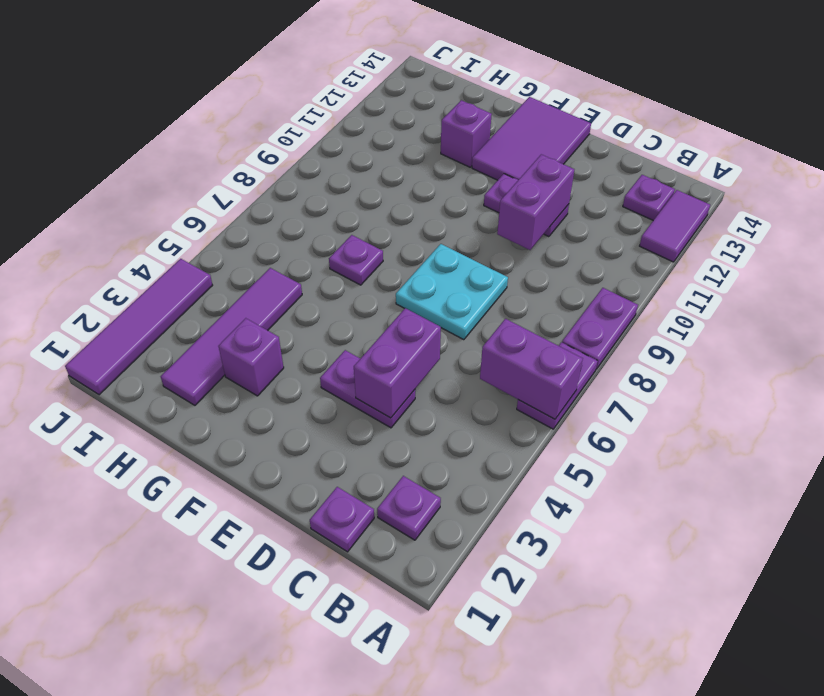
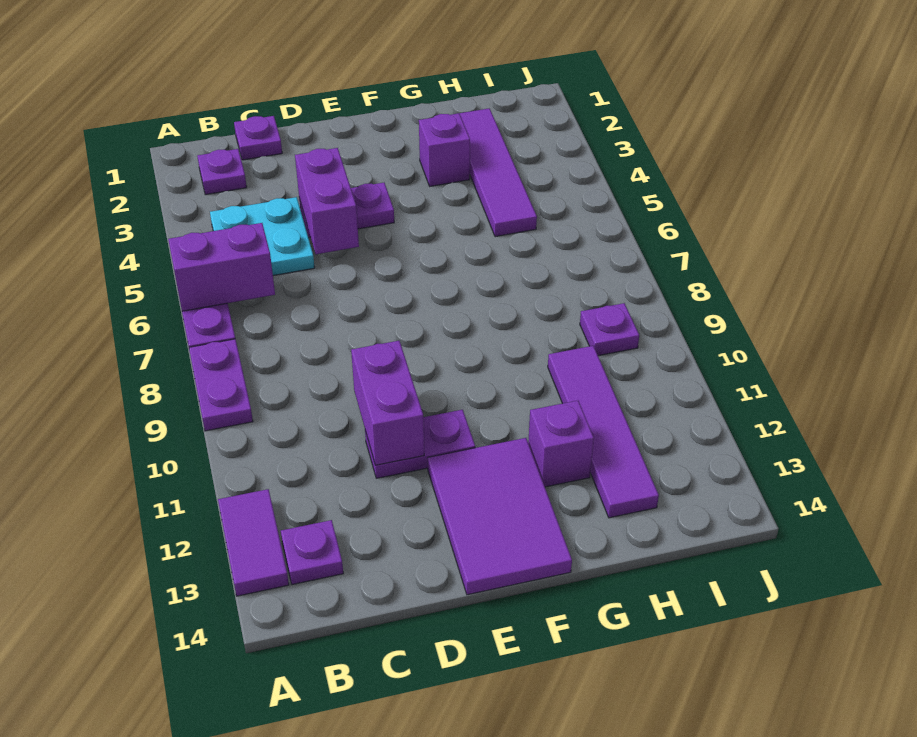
cyan plate D7:E8 level 1 -> cyan plate B4:C5 level 1
purple plate G7 level 1 -> purple plate I9 level 1
purple tile J1:J4 level 1 -> purple tile H10:H13 level 1

